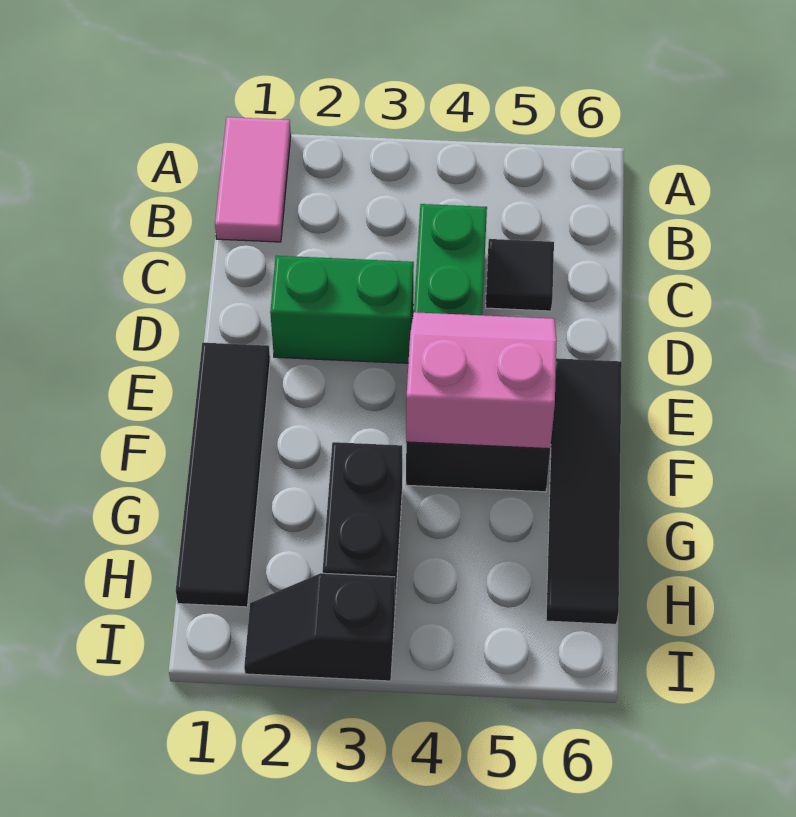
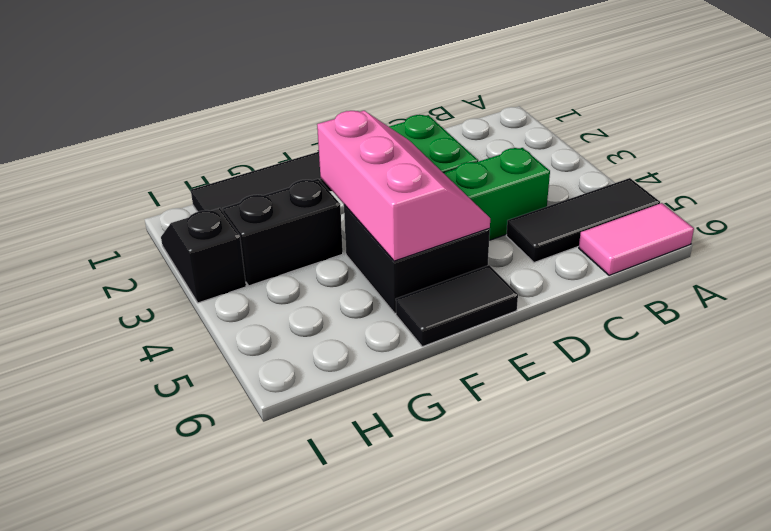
pink tile A1:B1 level 1 -> pink tile A6:B6 level 1
black tile C5 level 1 -> black tile A5:C5 level 1
pink slope E4:F5 level 2 top F -> pink slope E3:F5 level 2 top F
black tile E6:H6 level 1 -> black tile E6:F6 level 1

